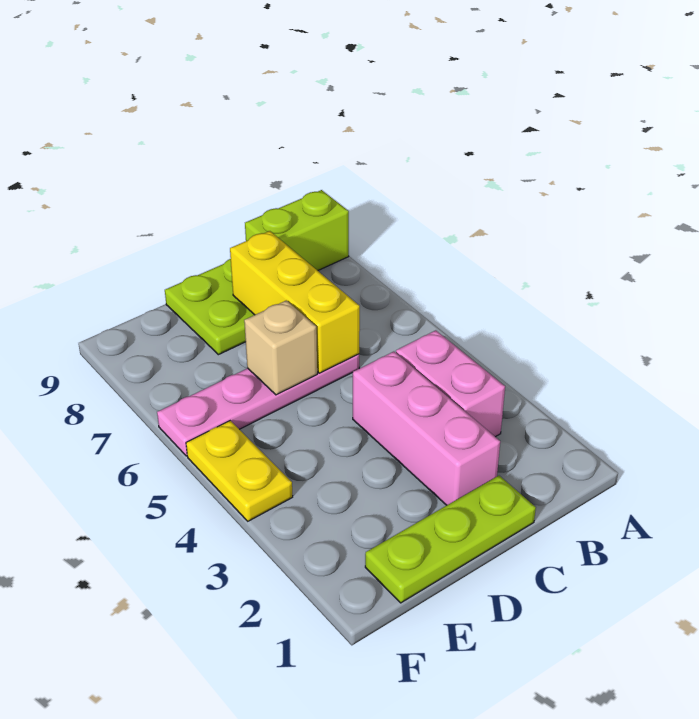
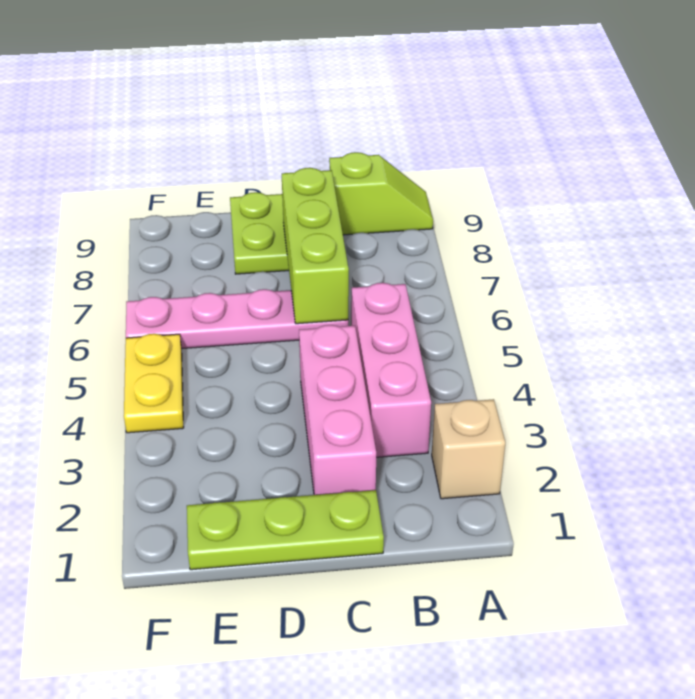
lime brick A9:B9 level 1 -> lime slope A9:B9 level 1 top B
pink brick B3:B4 level 1 -> pink brick B3:B5 level 1
yellow brick C6:C8 level 2 -> lime brick C6:C8 level 2
tan brick D6 level 2 -> tan brick A2 level 1

